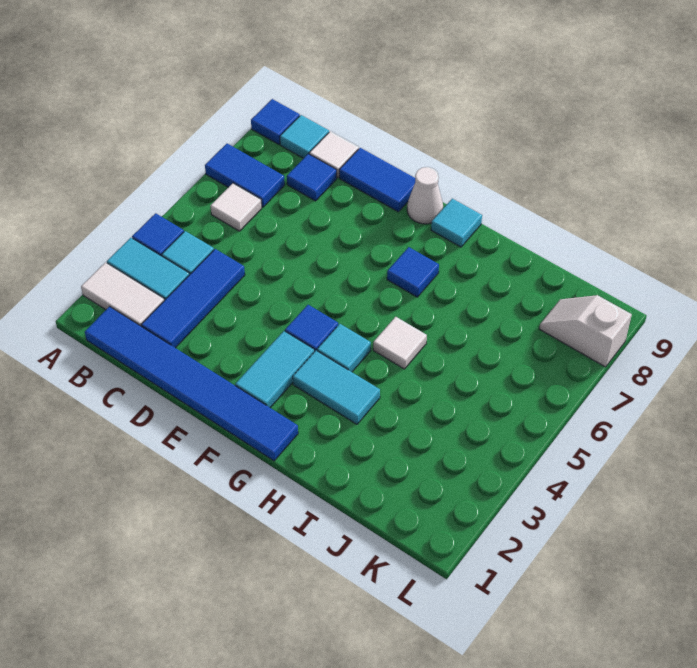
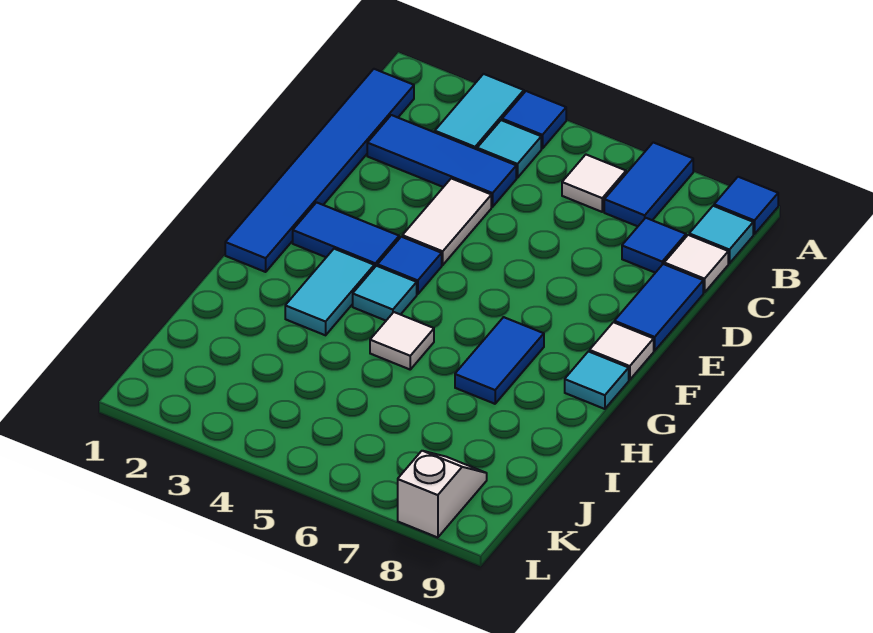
white tile A2:B2 level 1 -> white tile D4:E4 level 1
cyan tile F2:F3 level 1 -> blue tile F2:F3 level 1
white cone F9 level 1 -> white tile F9 level 1
blue tile G7 level 1 -> blue tile G7:H7 level 1

